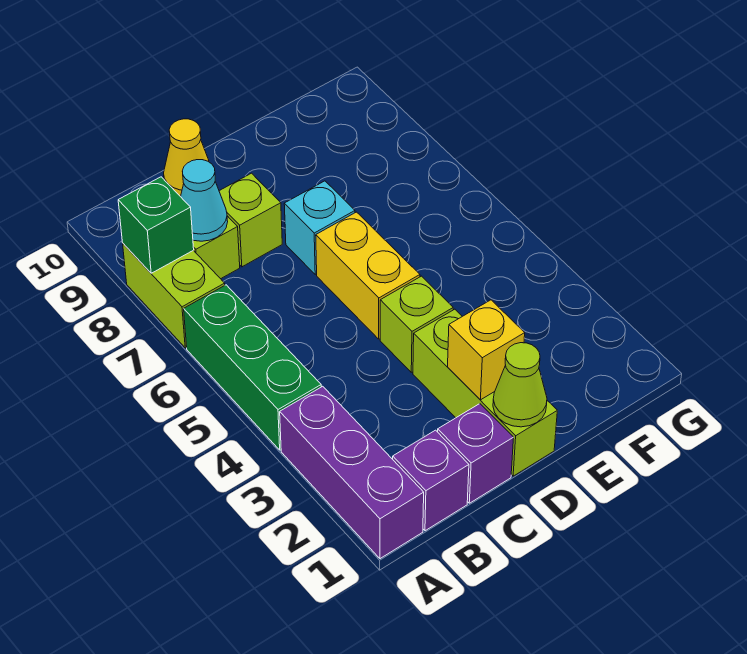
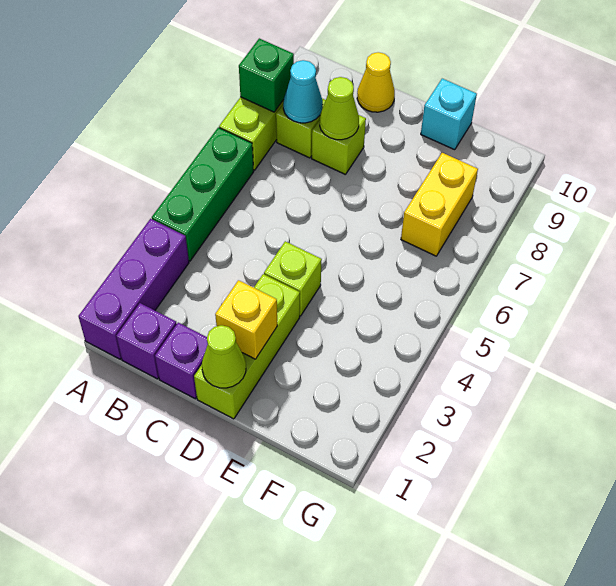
none -> lime cone C8 level 2
yellow brick D5:D6 level 1 -> yellow brick F7:F8 level 1
cyan brick D7 level 1 -> cyan brick E10 level 1

